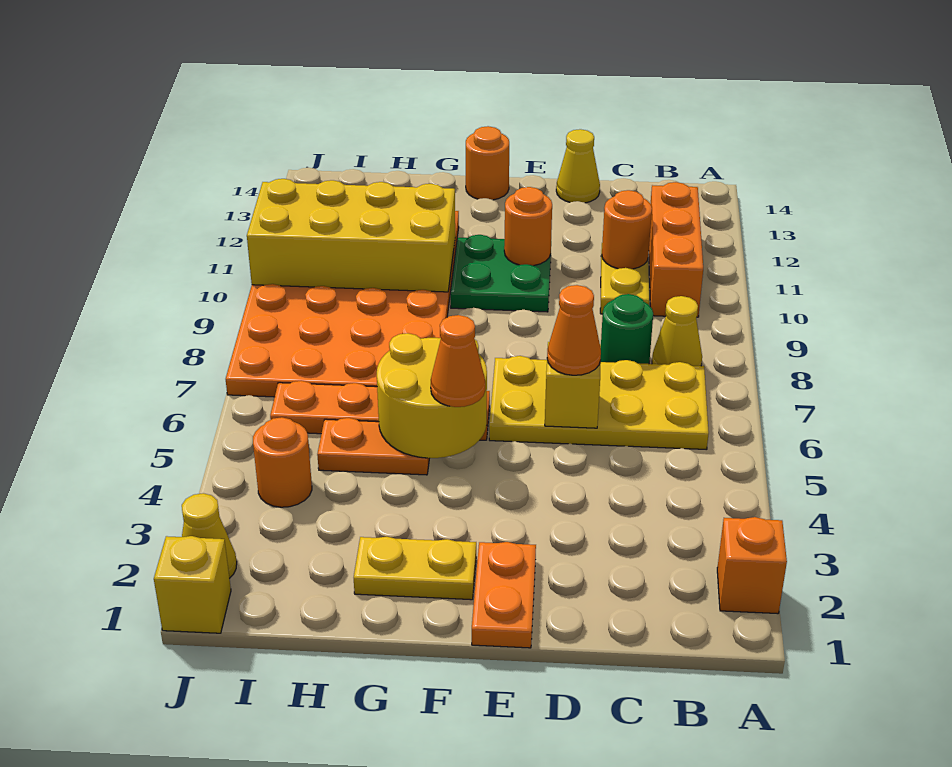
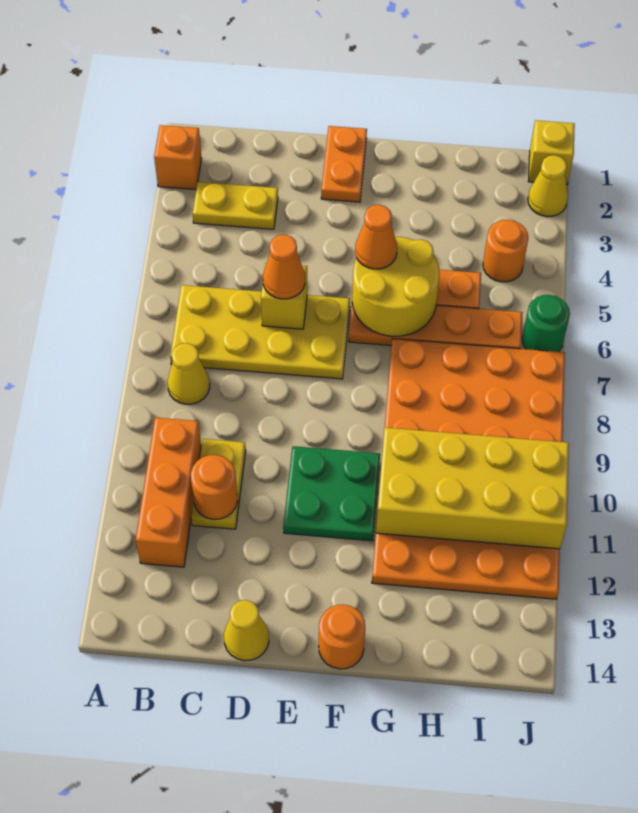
green round brick C8 level 1 -> green round brick J6 level 1
orange round brick E11 level 2 -> none
yellow plate F2:G2 level 1 -> yellow plate B3:C3 level 1

